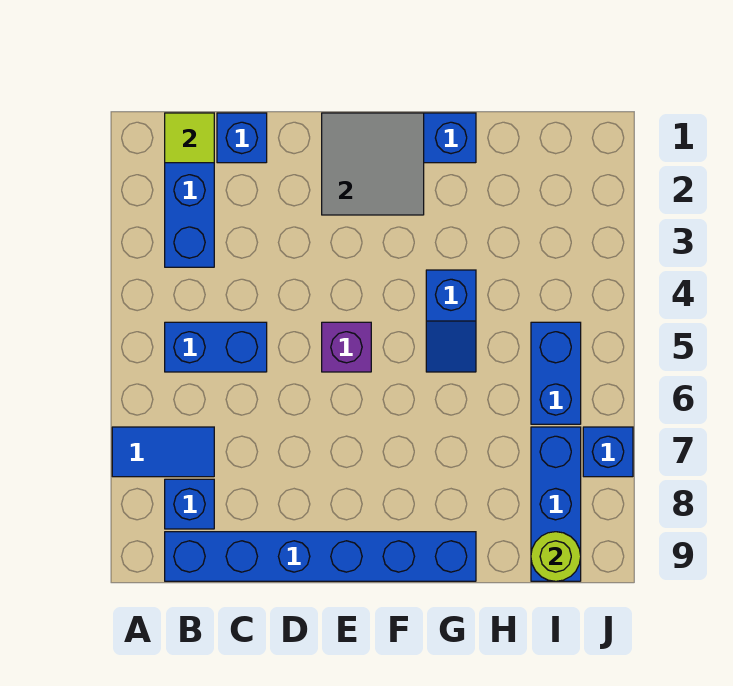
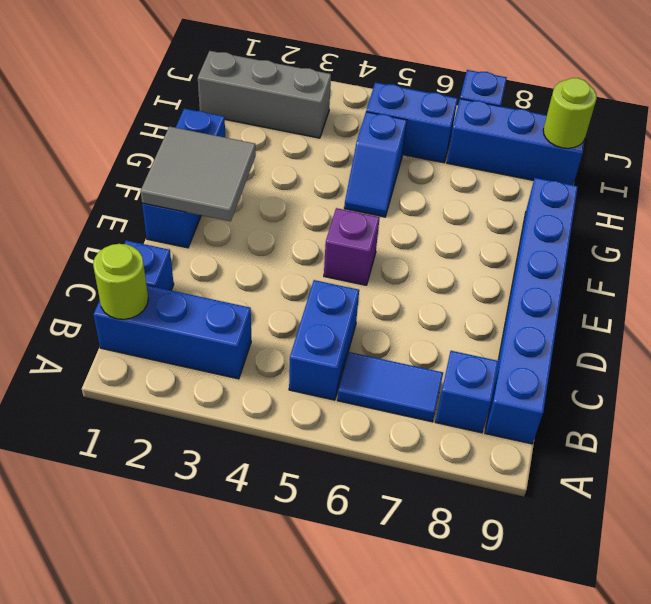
blue tile A7:B7 level 1 -> blue tile B6:B7 level 1
lime tile B1 level 2 -> lime round brick B1 level 2
blue slope G4:G5 level 1 top 4 -> blue slope G5:H5 level 1 top H
none -> grey brick I1:I3 level 1

